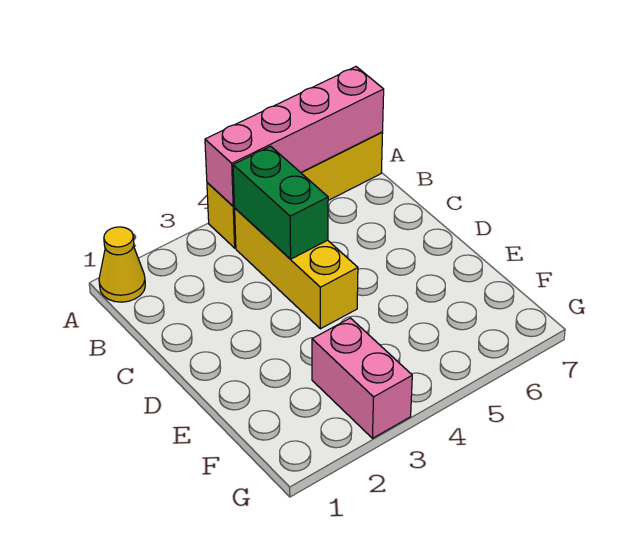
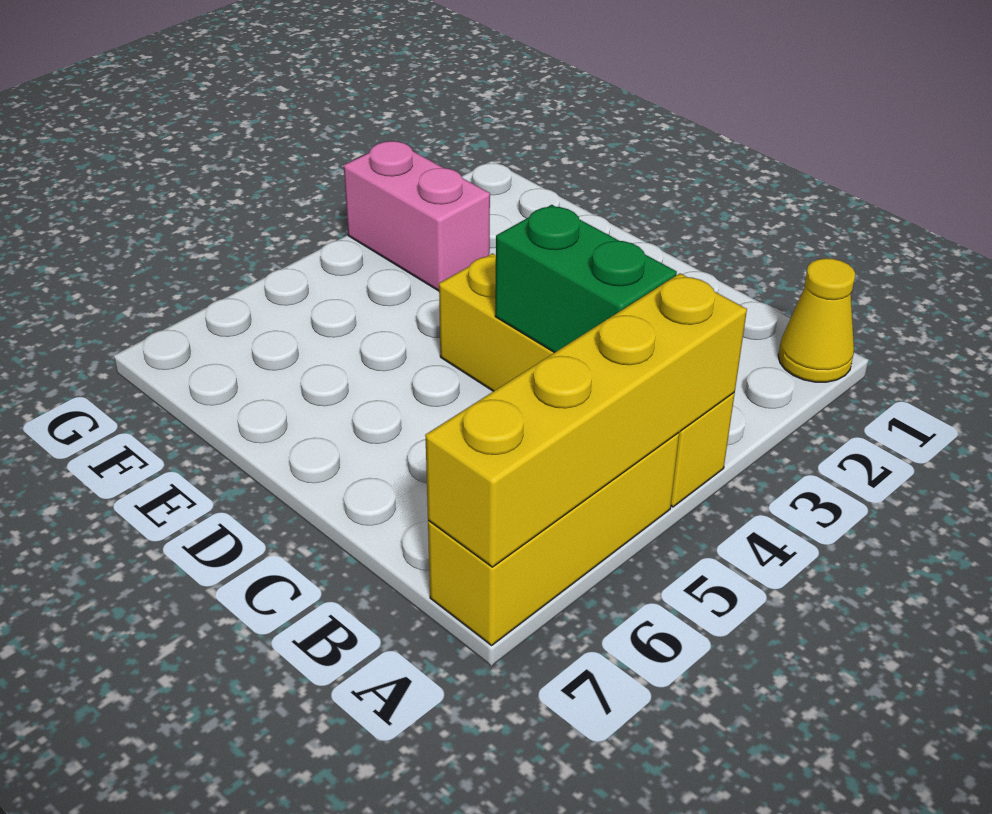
pink brick A4:A7 level 2 -> yellow brick A4:A7 level 2

